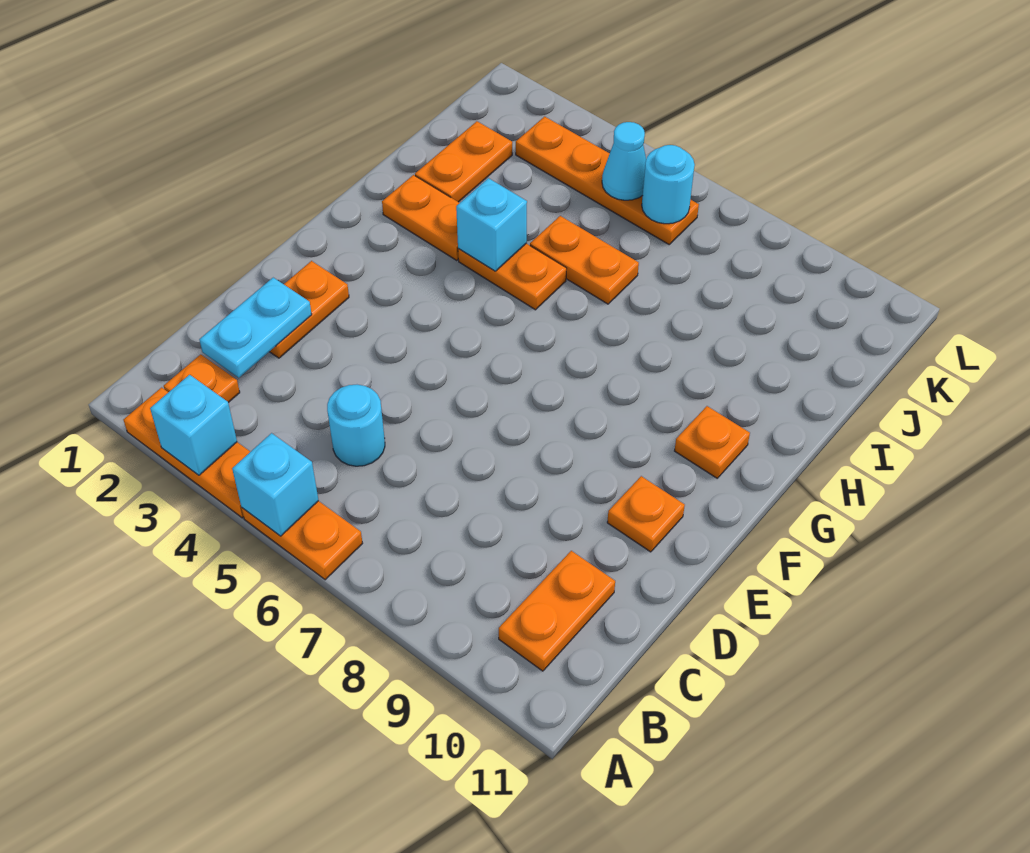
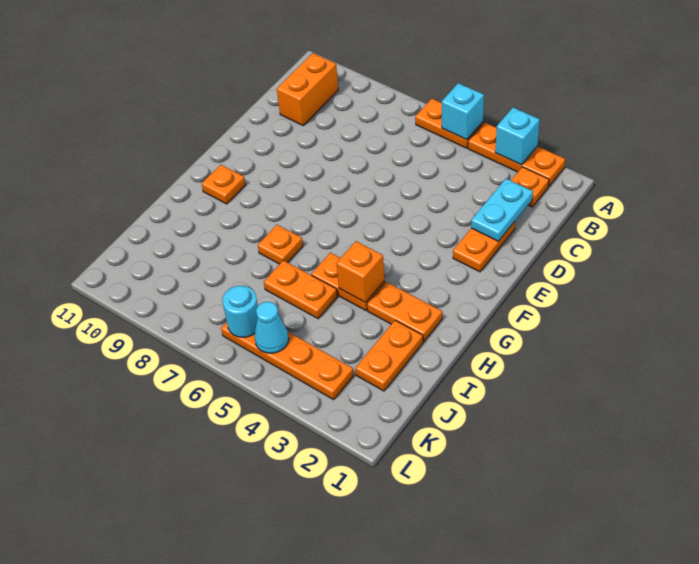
orange plate B10:C10 level 1 -> orange brick B10:C10 level 1
cyan round brick C5 level 1 -> none
orange plate E10 level 1 -> orange plate H7 level 1
cyan brick H4 level 2 -> orange brick H4 level 2

